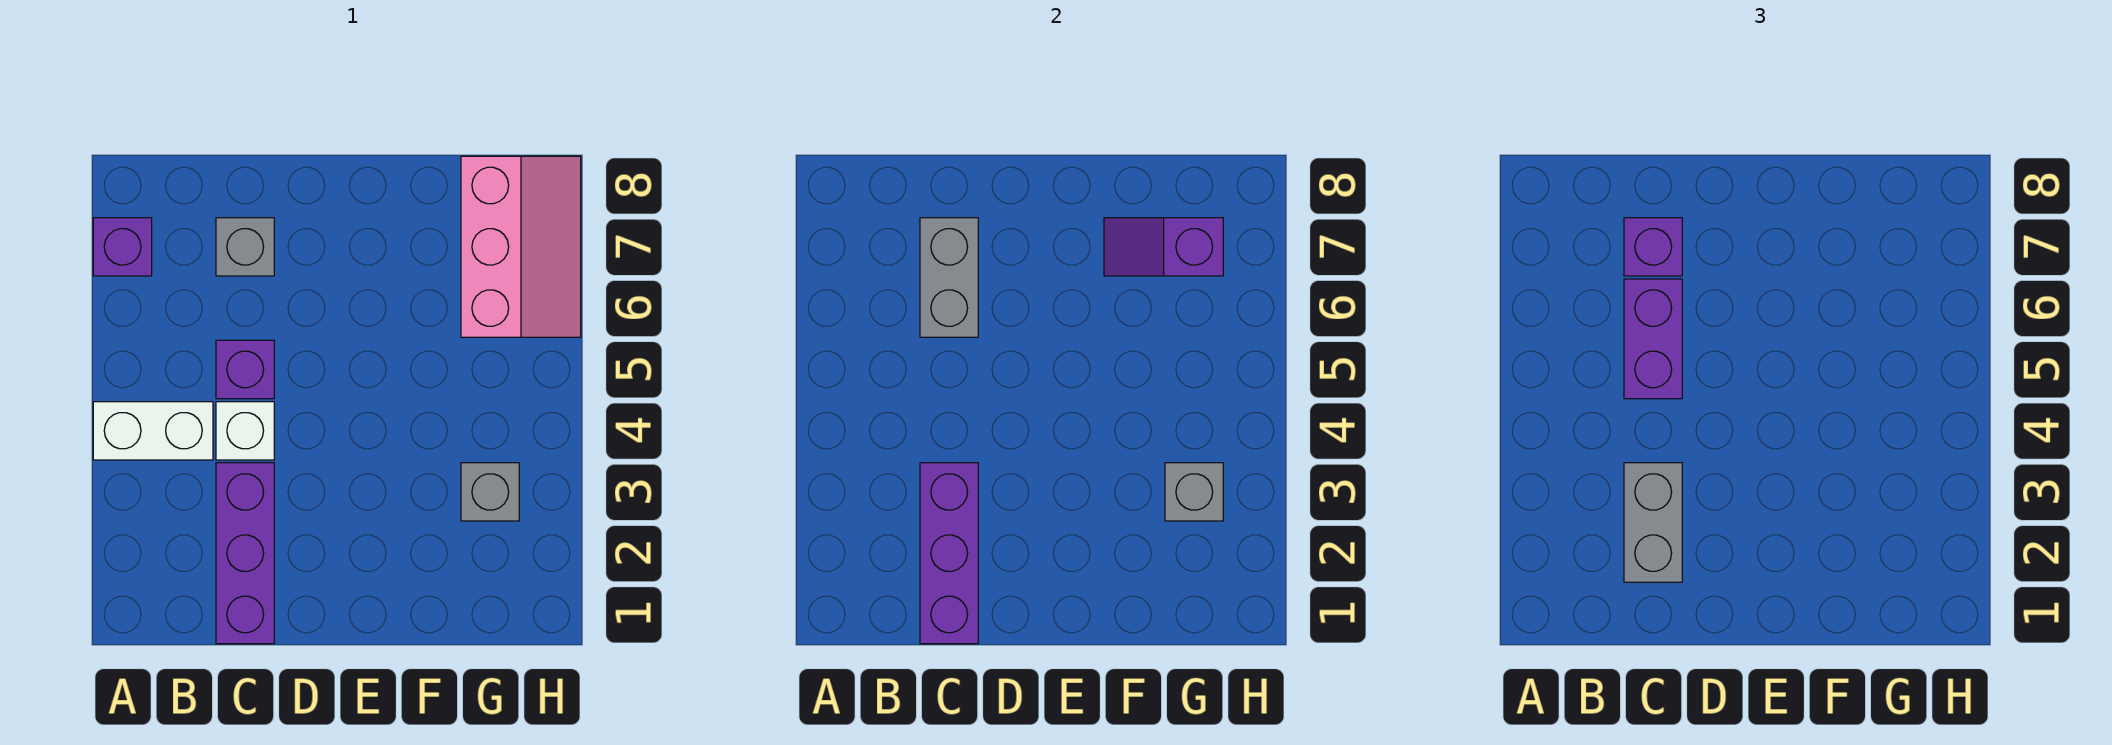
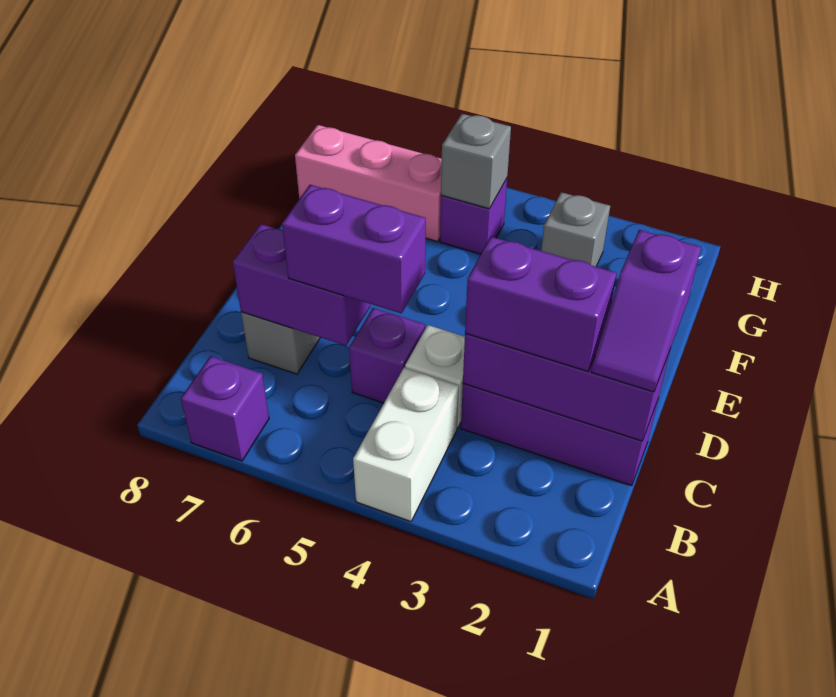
grey brick C2:C3 level 3 -> purple brick C2:C3 level 3
grey brick C6:C7 level 2 -> purple brick C6:C7 level 2
purple brick C7 level 3 -> purple brick G5 level 1
purple slope F7:G7 level 2 top G -> purple slope C1:D1 level 3 top D
grey brick G3 level 2 -> grey brick G5 level 2

